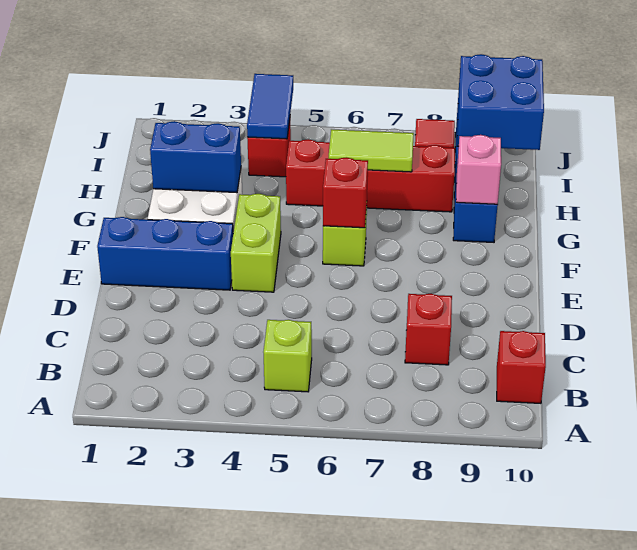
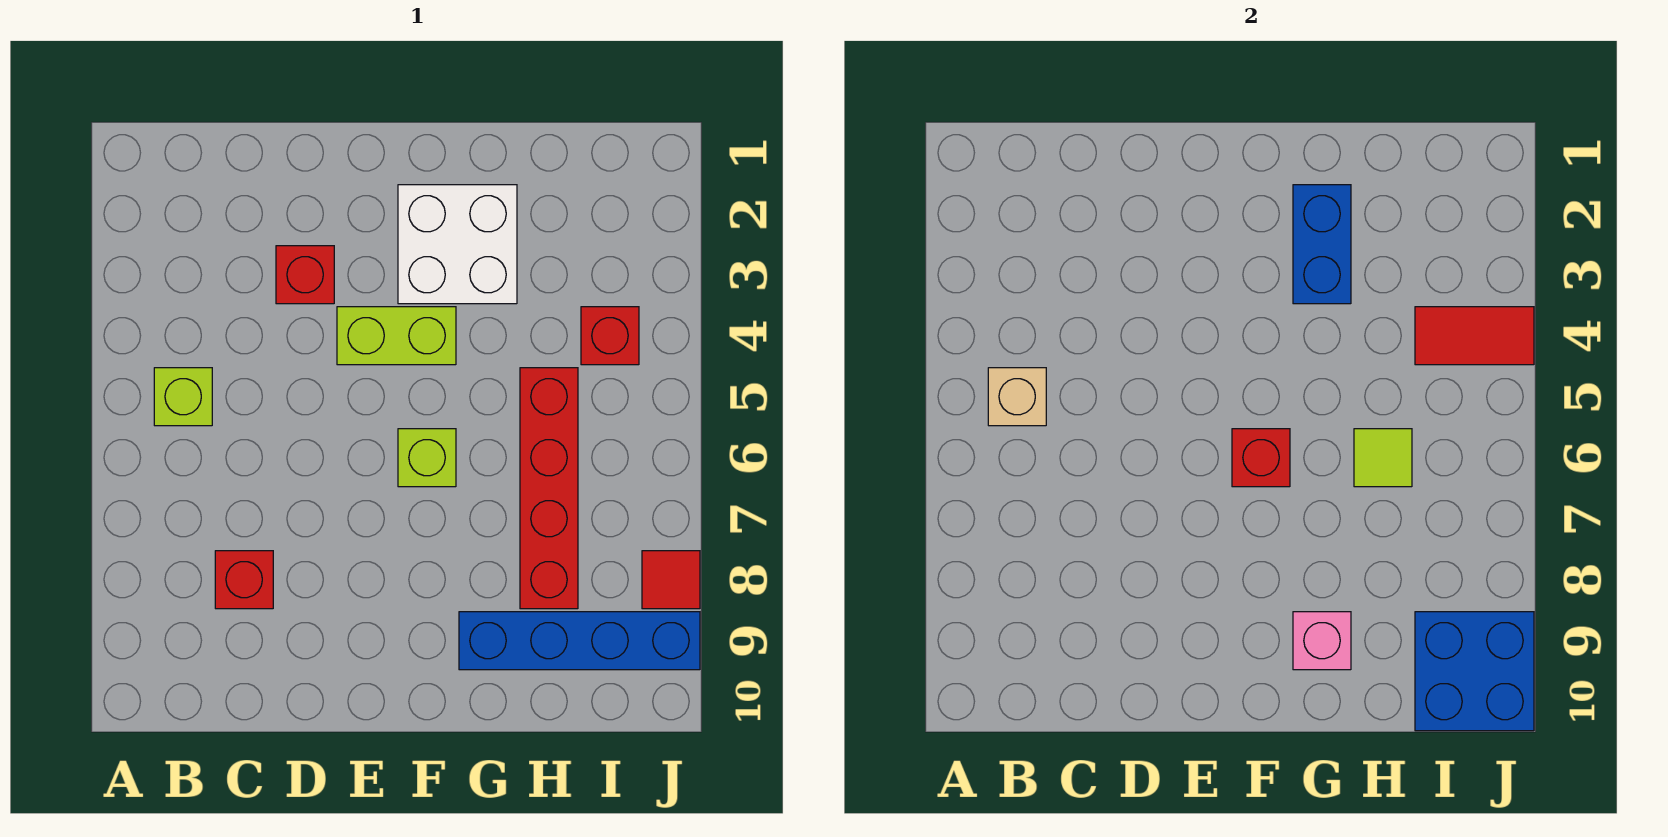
none -> tan brick B5 level 2
red brick B10 level 1 -> red brick D3 level 1
blue brick E1:E3 level 1 -> none
lime tile H6:H7 level 2 -> lime tile H6 level 2
blue tile I4:J4 level 2 -> red tile I4:J4 level 2

